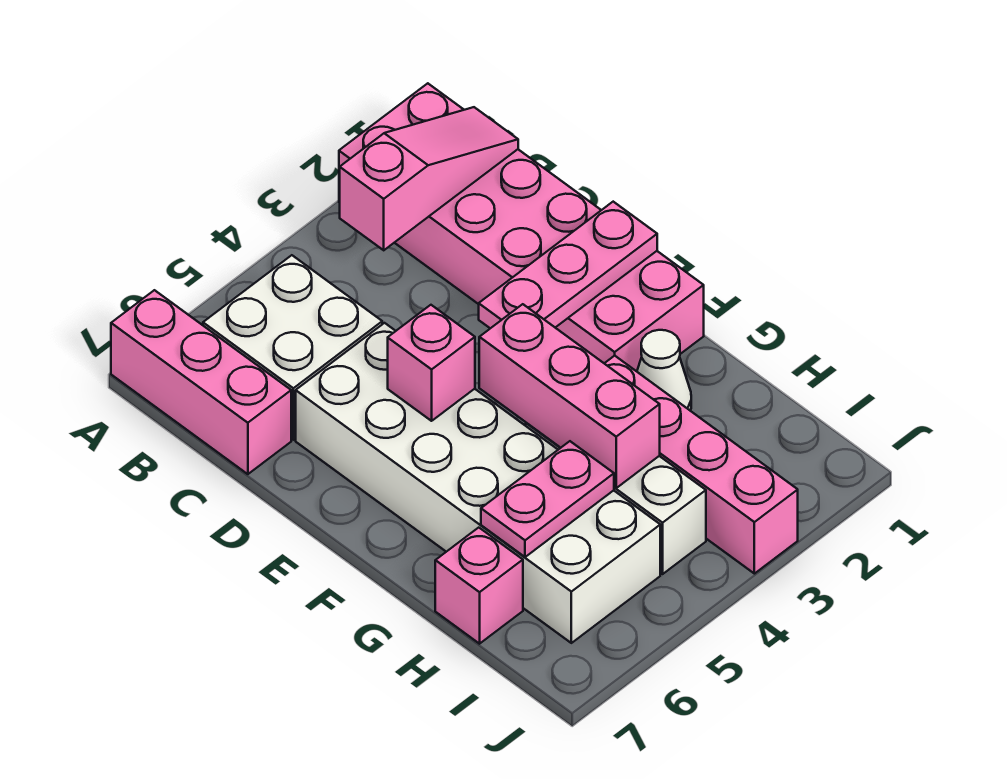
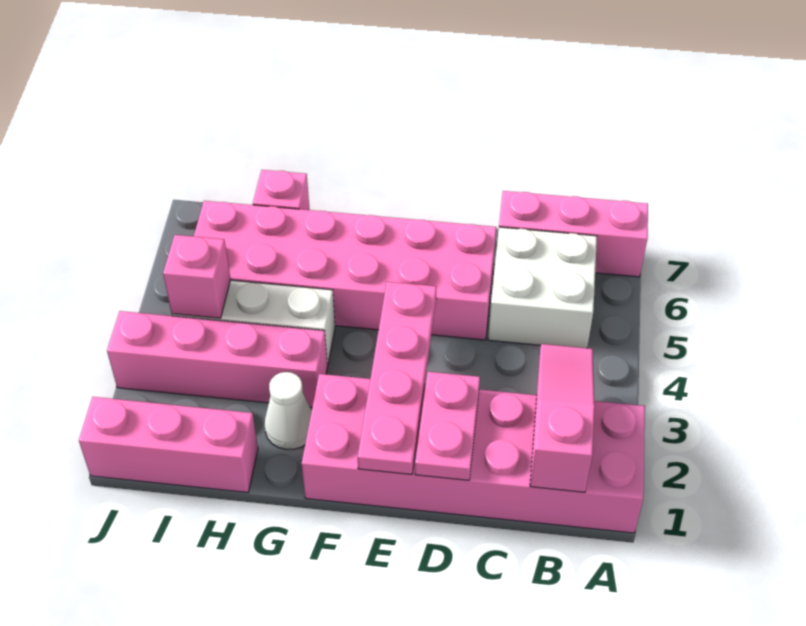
pink slope B1:B3 level 2 top 3 -> pink slope B1:B3 level 2 top 1
white brick D5:I6 level 1 -> pink brick D5:I6 level 1
pink plate E1:E3 level 2 -> pink plate E1:E4 level 2
pink brick E5 level 2 -> pink brick I4 level 2
pink brick F4:H4 level 2 -> pink brick H1:J1 level 1
pink plate H5:H6 level 2 -> pink plate D1:D2 level 2

